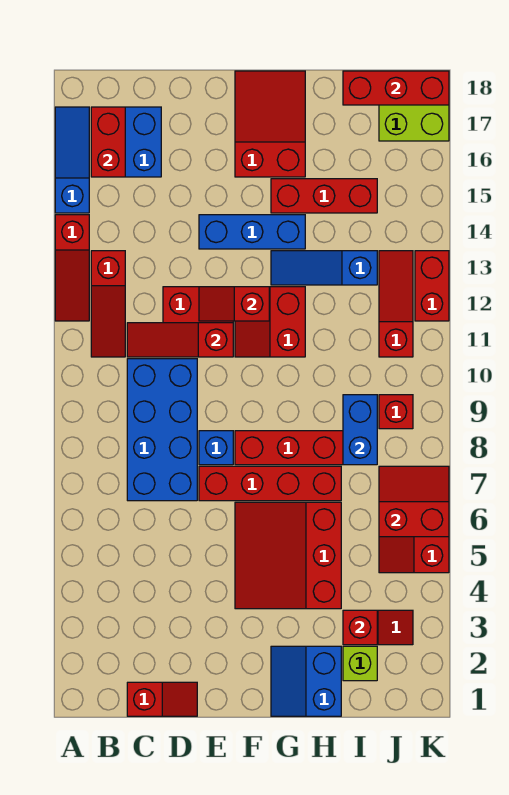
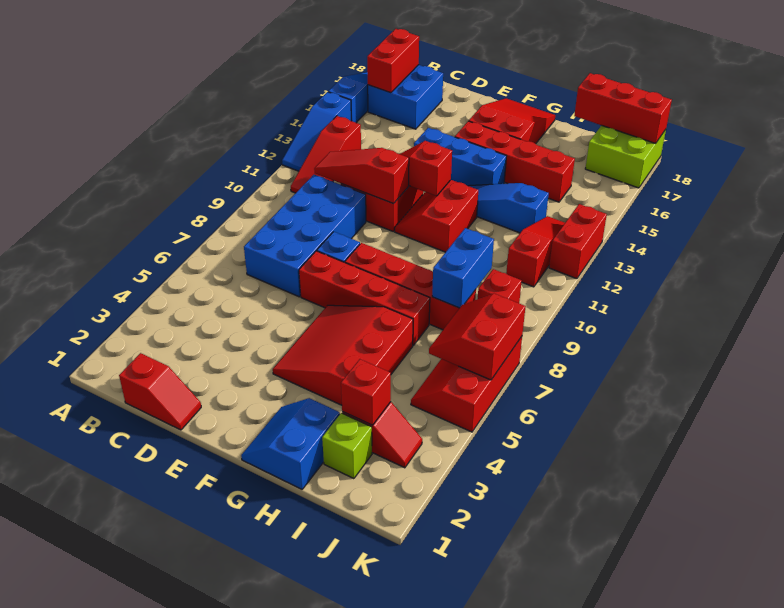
red slope A12:A14 level 1 top 14 -> blue slope A12:A14 level 1 top 14
red brick G15:I15 level 1 -> red brick F15:I15 level 1
red slope J6:K7 level 2 top 6 -> red slope J6:K7 level 2 top K

